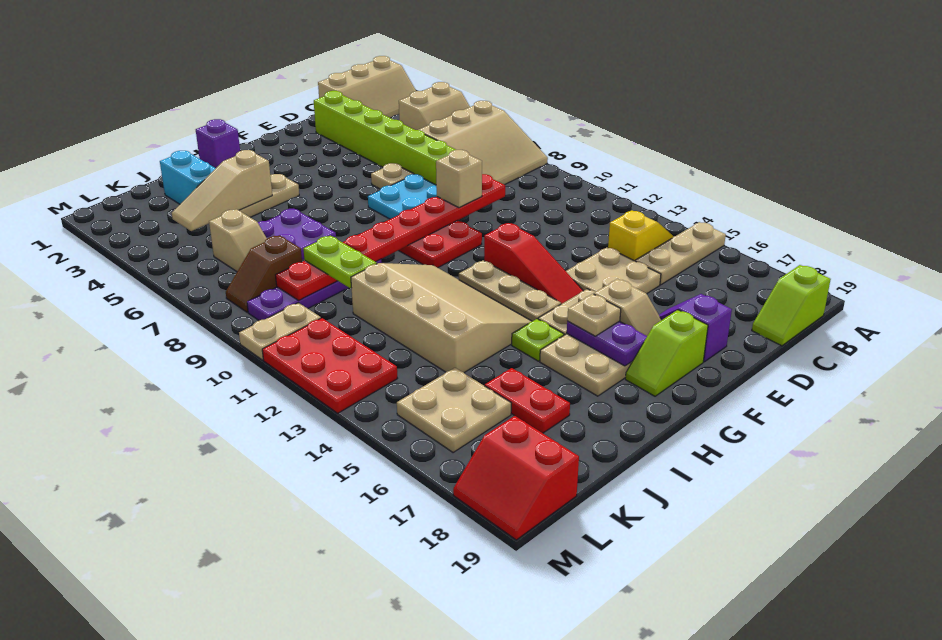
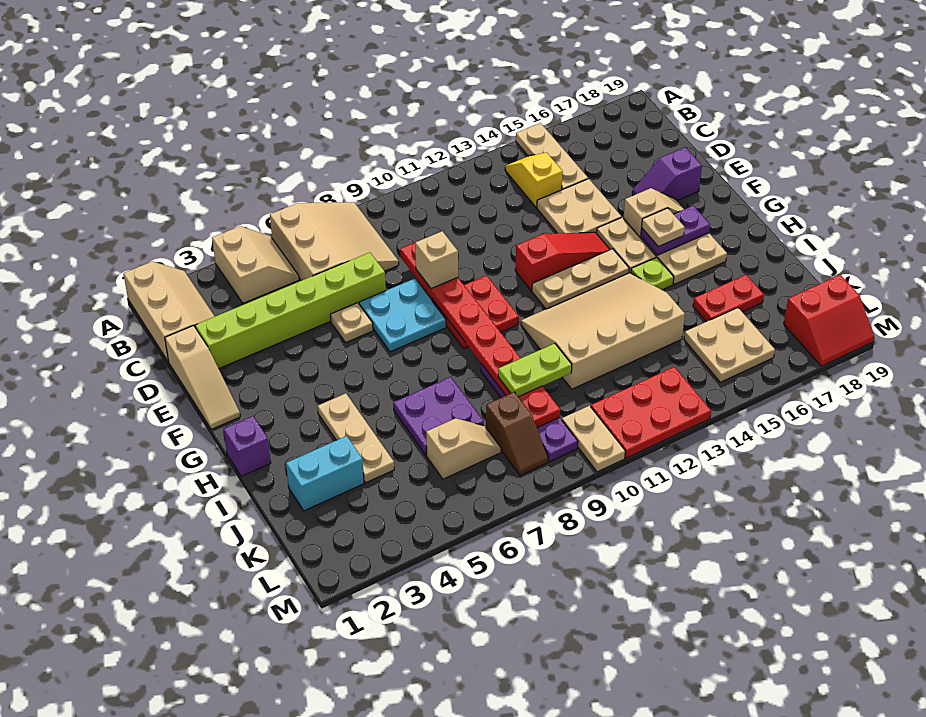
lime slope B19:C19 level 1 top B -> none
lime slope F18:G18 level 1 top F -> none
tan slope I4:K4 level 2 top I -> tan slope D1:F1 level 1 top D

